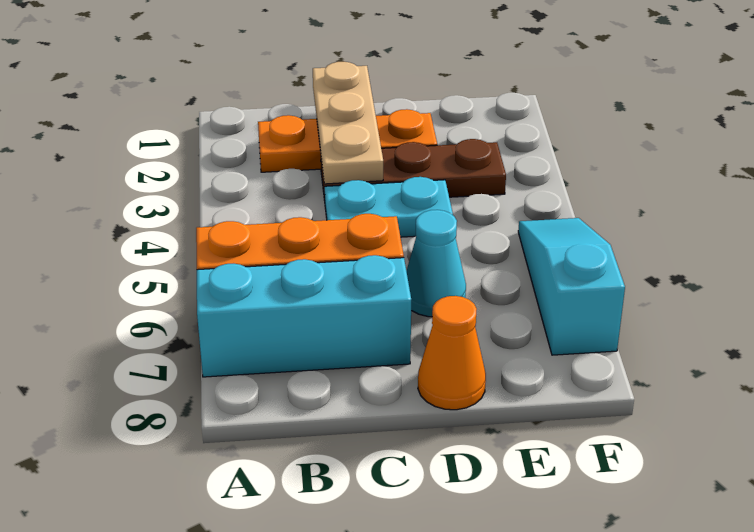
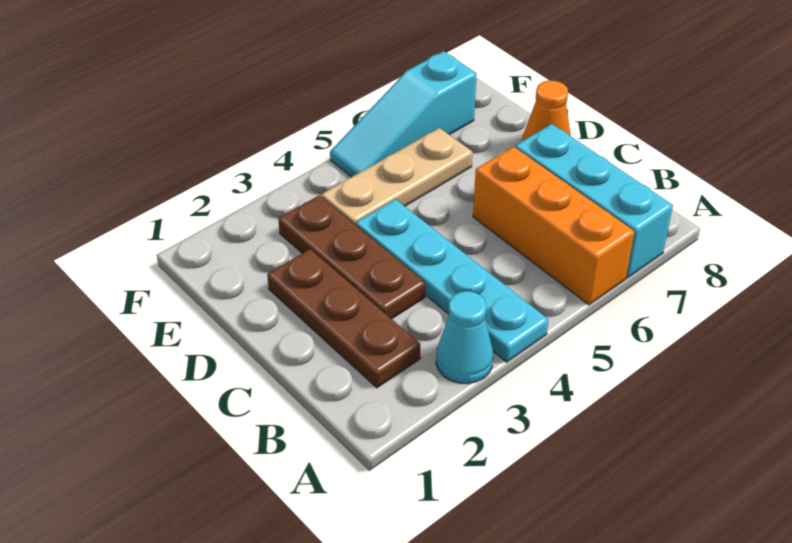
orange plate B2:D2 level 1 -> brown plate B2:D2 level 1
tan plate C1:C3 level 2 -> tan plate E4:E6 level 1
cyan plate C4:D4 level 1 -> cyan plate A4:D4 level 1
cyan cone D6 level 1 -> cyan cone A3 level 1

